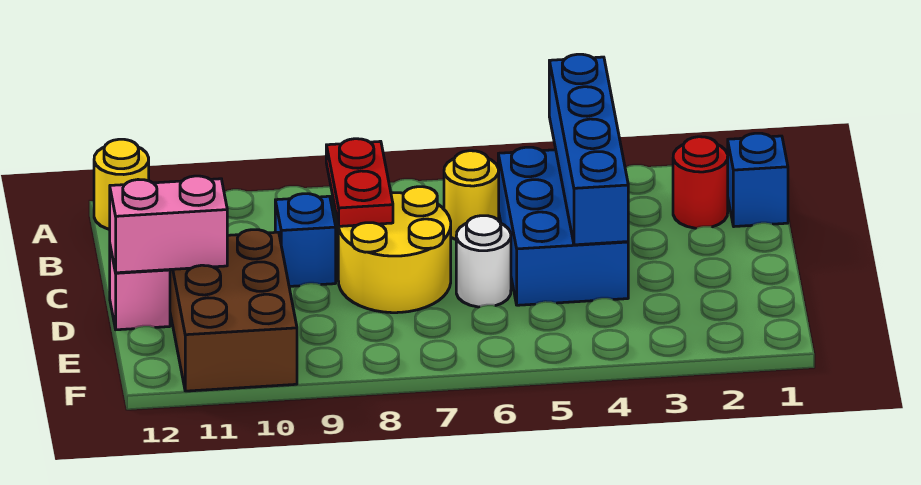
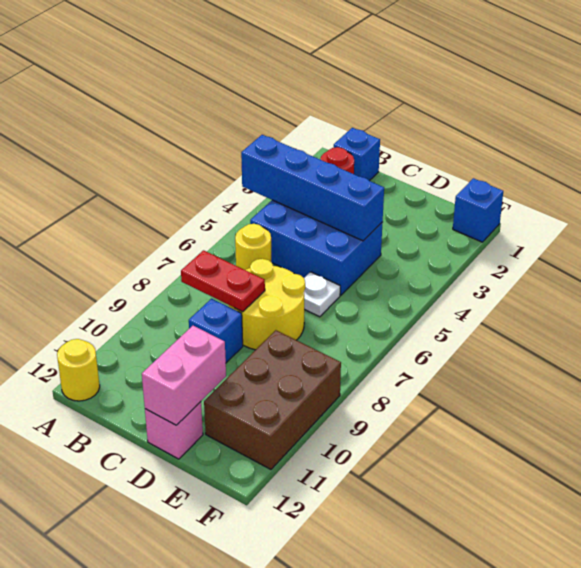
white round brick D6 level 1 -> white plate D6 level 1
brown brick D10:F11 level 1 -> brown brick E9:F11 level 1
none -> blue brick F1 level 1

